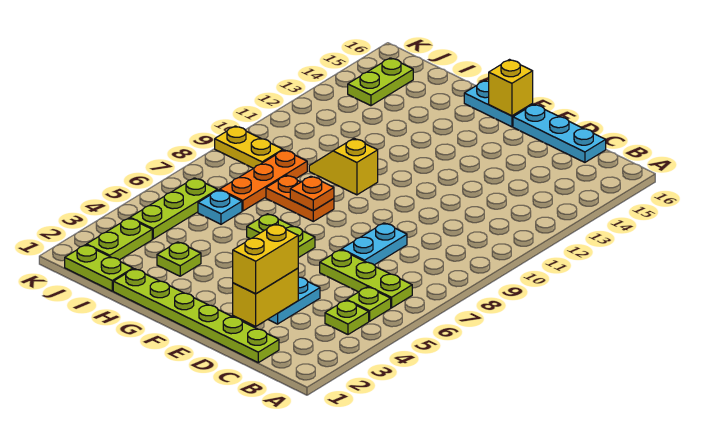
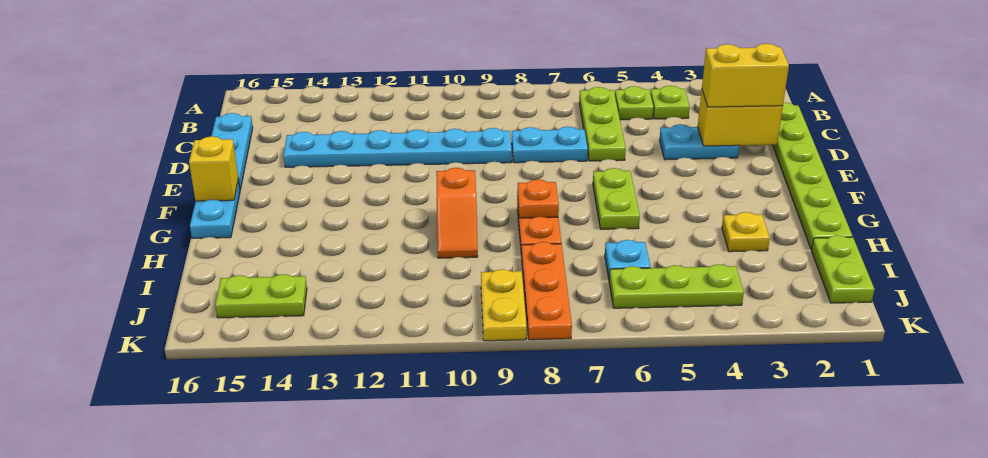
none -> cyan plate D9:D14 level 1
yellow slope G10:H10 level 1 top G -> orange slope G10:H10 level 1 top G
lime plate H3 level 1 -> yellow plate H3 level 1
orange plate I7:I9 level 1 -> orange plate I8:K8 level 1
lime plate J2:J3 level 1 -> none

